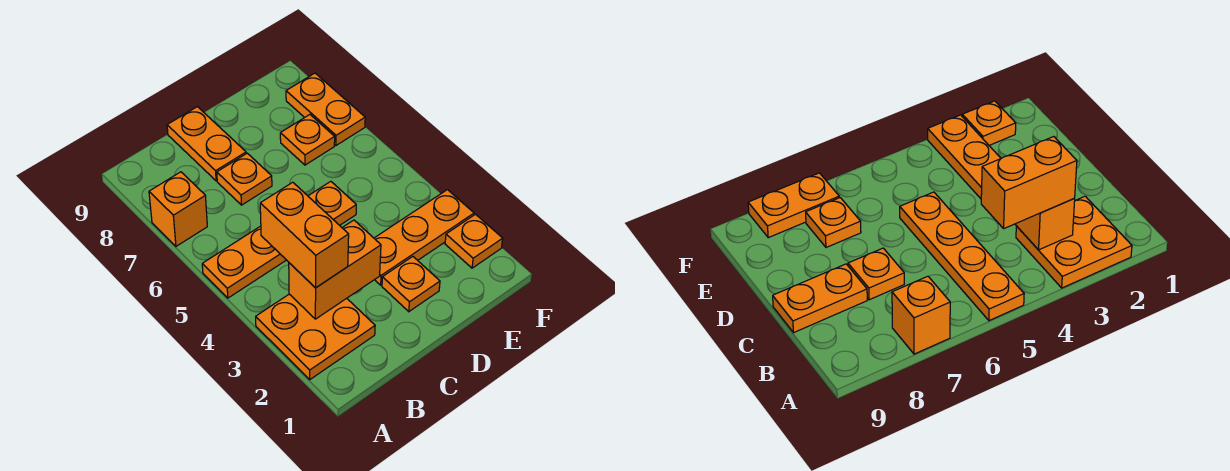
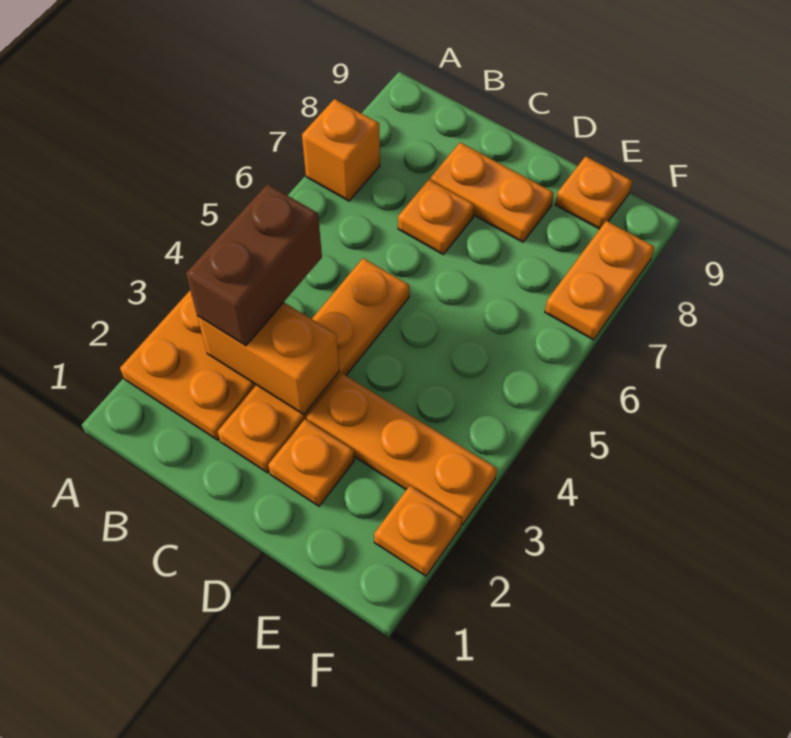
orange plate A5:D5 level 1 -> orange plate C2:C5 level 1
orange brick B3:B4 level 3 -> brown brick B3:B4 level 3
orange plate C8:C9 level 1 -> orange plate C8:D8 level 1
orange plate E7 level 1 -> orange plate E9 level 1

